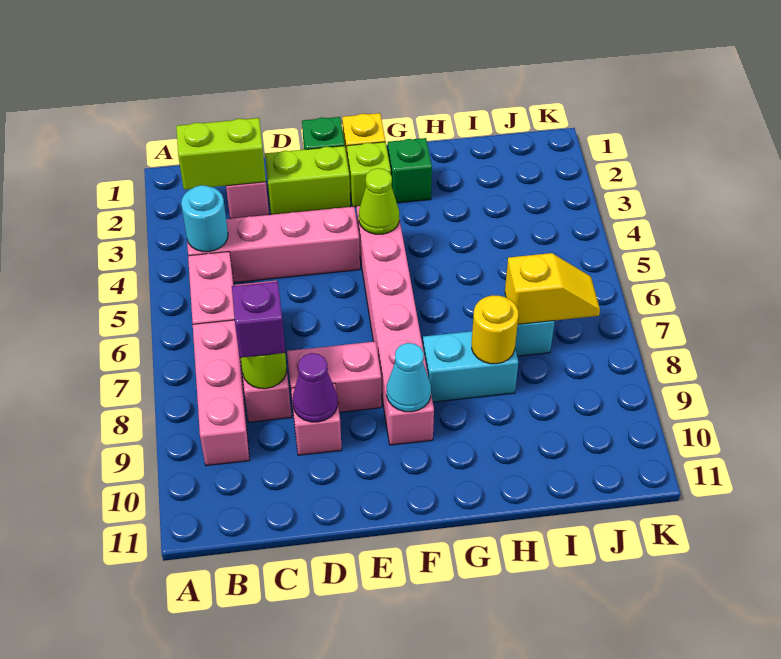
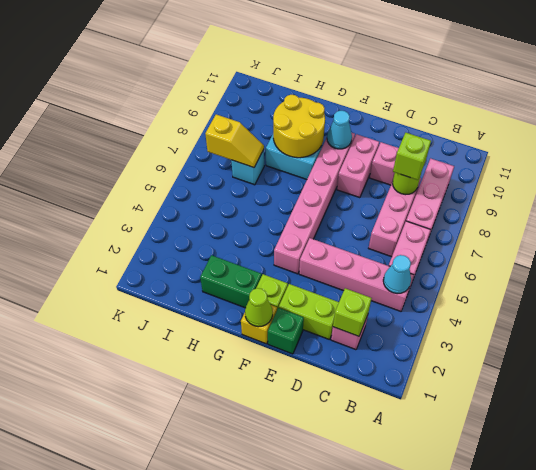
lime brick B2:C2 level 2 -> lime brick C2 level 2
cyan round brick B4 level 2 -> cyan cone B4 level 2
purple brick C8 level 3 -> lime brick C8 level 3
pink brick D8:E8 level 1 -> pink brick E8:E9 level 1
purple cone D9 level 2 -> none
lime cone F4 level 2 -> lime cone F1 level 2
green brick G2 level 1 -> green brick G2:H2 level 1
yellow round brick H8 level 2 -> yellow round brick G8:H9 level 2
yellow slope I7:J7 level 2 top I -> yellow slope I7:J7 level 2 top J

